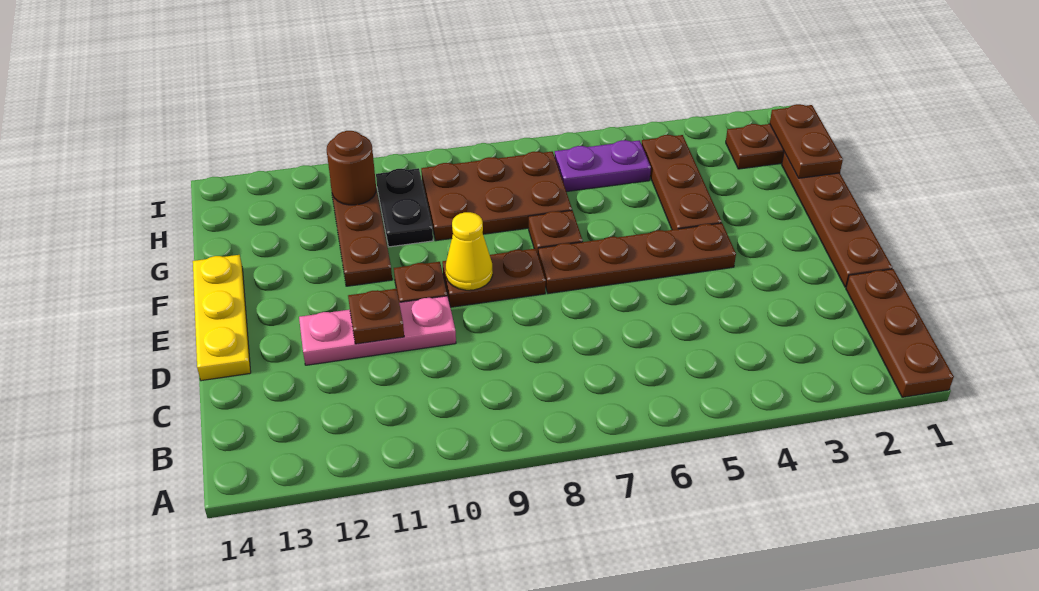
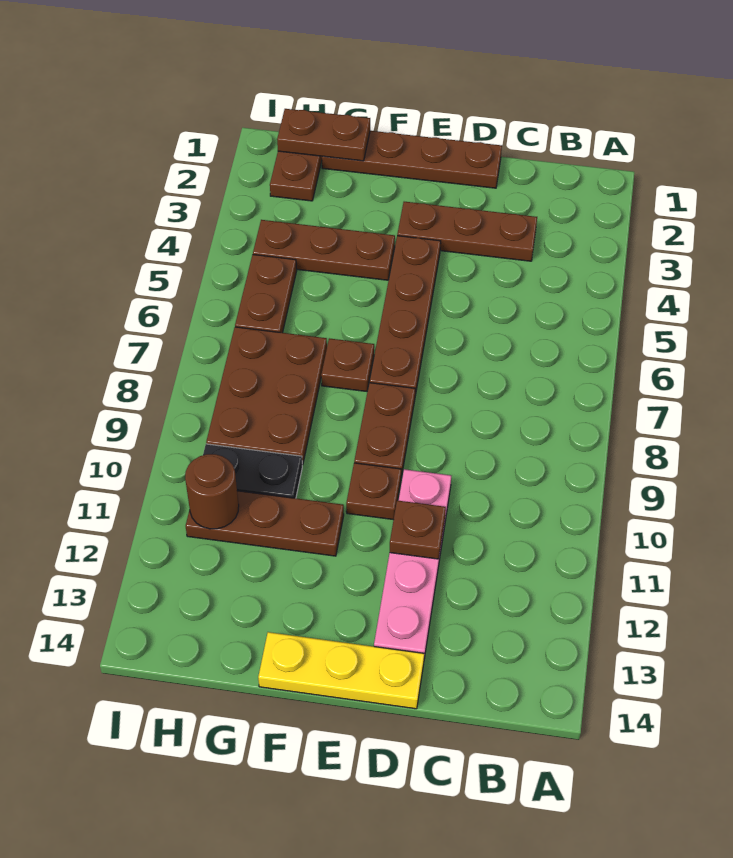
brown plate A1:C1 level 1 -> brown plate C3:E3 level 1
pink plate D10:D12 level 1 -> pink plate D10:D13 level 1
yellow cone E9 level 2 -> none
purple plate H5:H6 level 1 -> brown plate H5:H6 level 1

